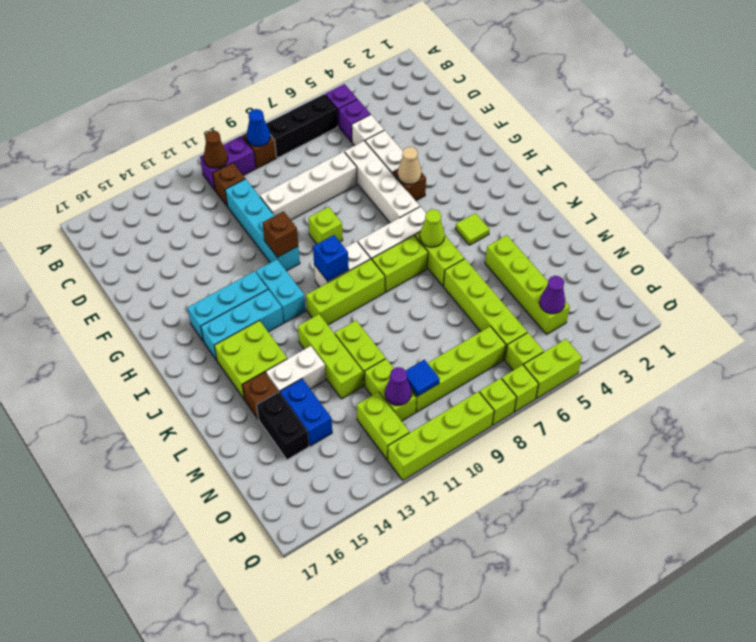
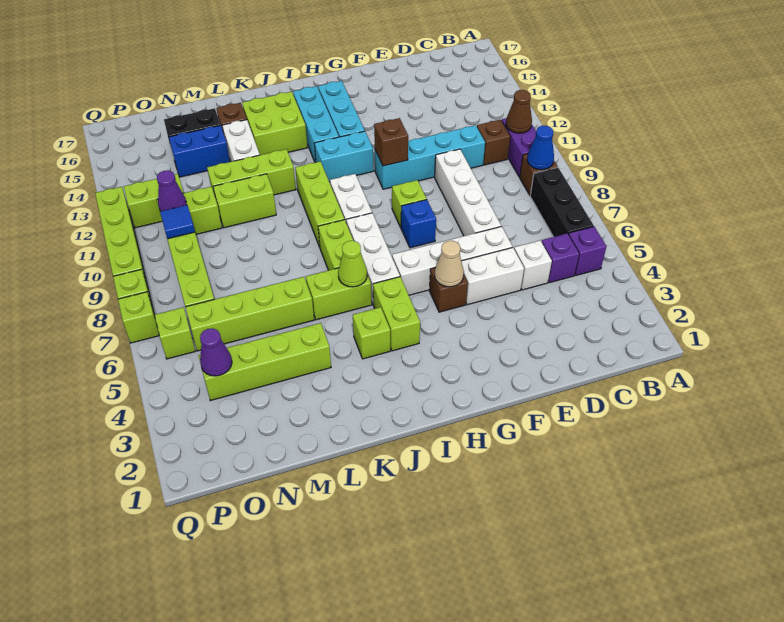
blue brick I10 level 2 -> blue brick G8 level 1
lime tile J4 level 1 -> lime brick J4 level 1
lime brick Q5:Q6 level 1 -> lime brick I4:I5 level 1

